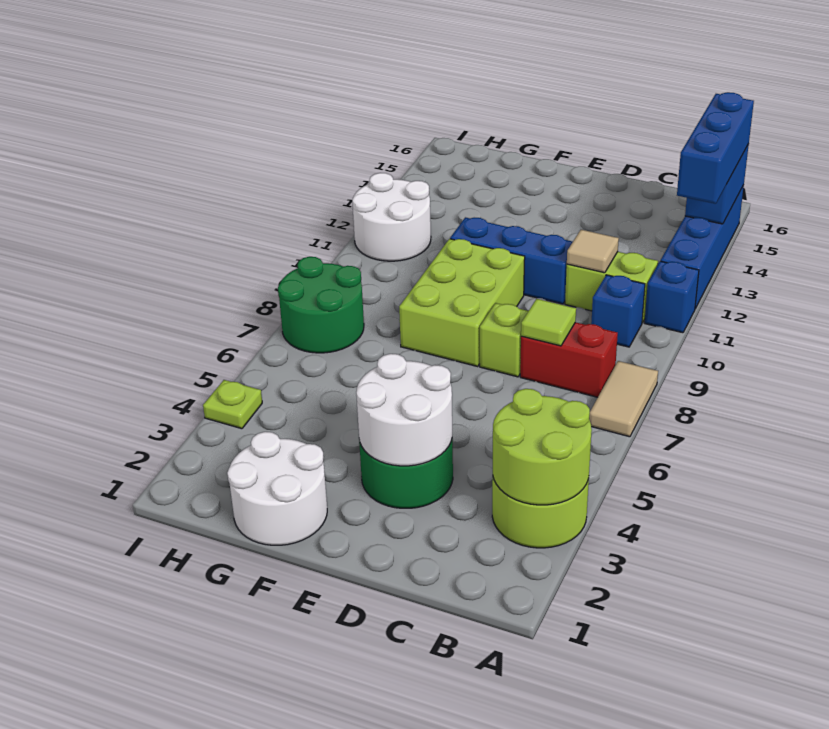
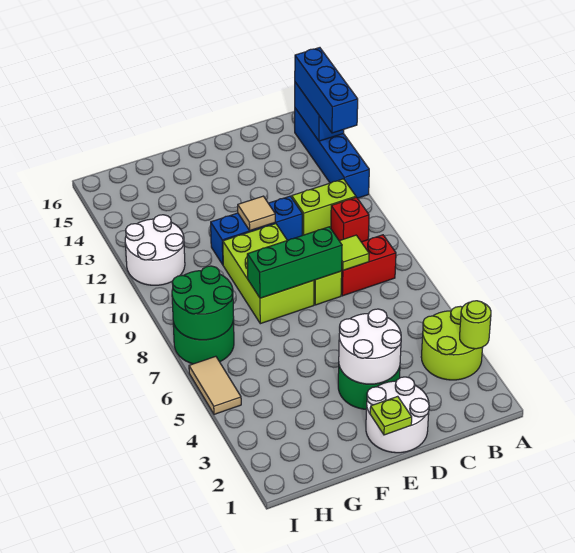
lime round brick A3:B4 level 2 -> lime round brick A3 level 2
tan tile A7:A8 level 1 -> tan tile I5:I6 level 1
blue brick A11 level 1 -> none
blue brick B10 level 1 -> red brick B10 level 1
tan tile C11 level 2 -> tan tile E11 level 2
none -> green brick D8:F8 level 2
white round brick F1:G2 level 1 -> white round brick D1:E2 level 1
none -> green round brick H7:I8 level 2
lime plate I4 level 1 -> lime plate E1 level 2

